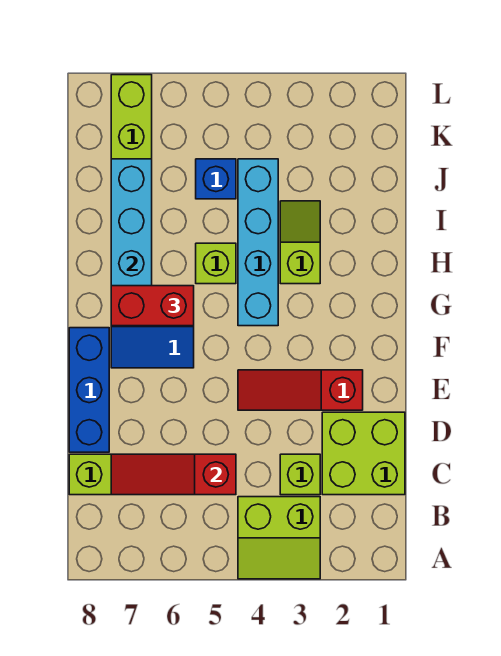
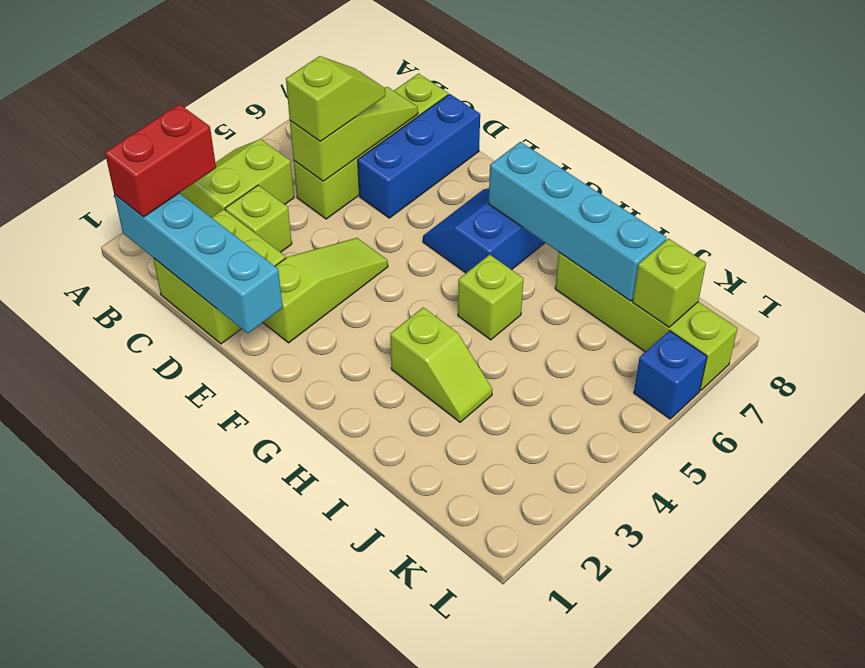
red slope C5:C7 level 2 top 5 -> lime slope C5:C7 level 2 top 5
none -> lime slope C5:C6 level 3 top 5
blue brick D8:F8 level 1 -> blue brick D6:D8 level 1
red slope E2:E4 level 1 top 2 -> lime slope E2:E4 level 1 top 2
cyan brick G4:J4 level 1 -> cyan brick B1:E1 level 2
red brick G6:G7 level 3 -> red brick B1:B2 level 3
blue brick J5 level 1 -> blue brick L6 level 1
none -> lime brick K7 level 2

